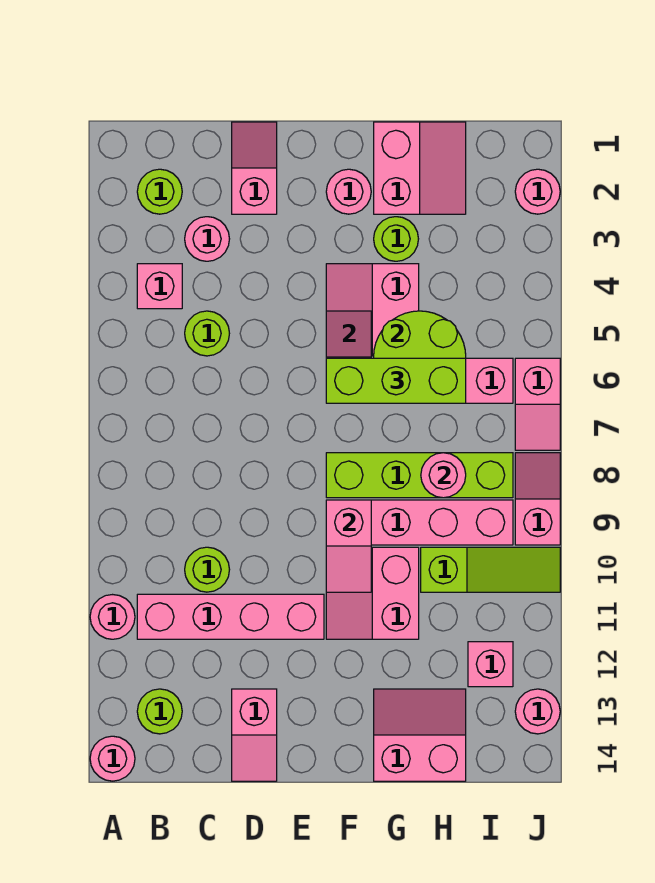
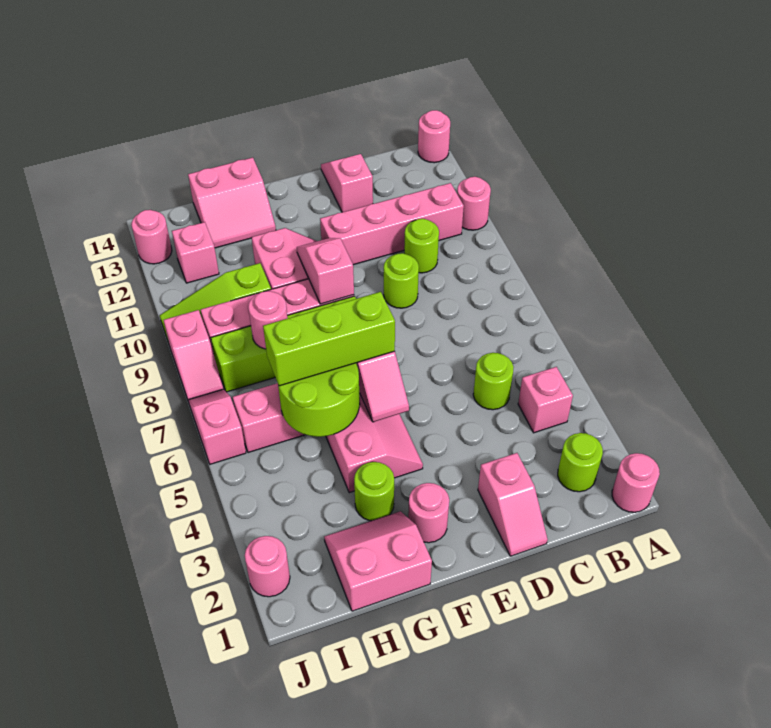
lime round brick B13 level 1 -> lime round brick D9 level 1
pink round brick C3 level 1 -> pink round brick A1 level 1
pink slope G1:H2 level 1 top G -> pink slope G1:H2 level 1 top 1

